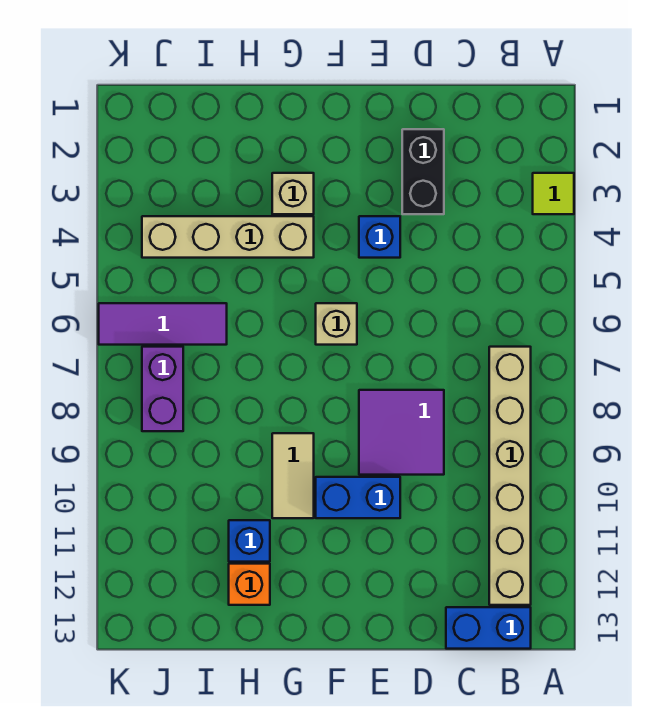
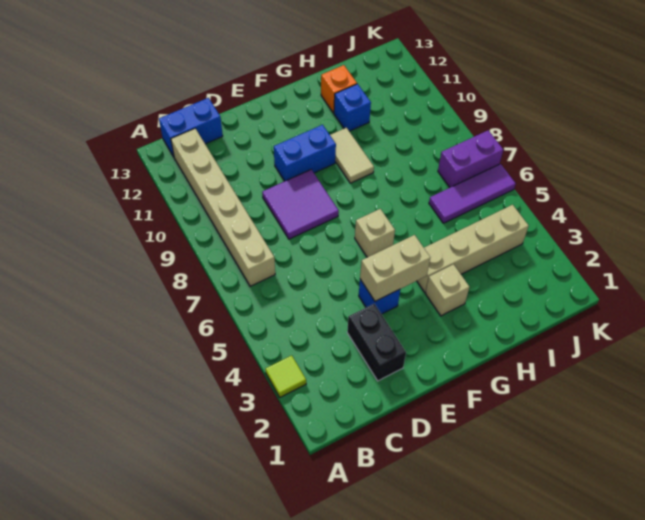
none -> tan brick E4:F4 level 2
purple brick J7:J8 level 1 -> purple brick J7:K7 level 1

